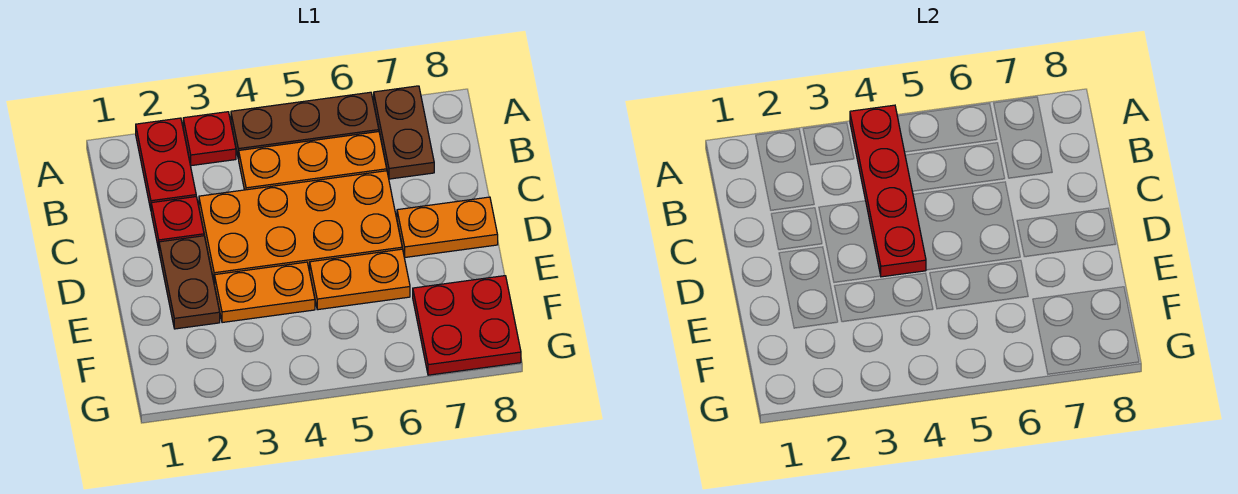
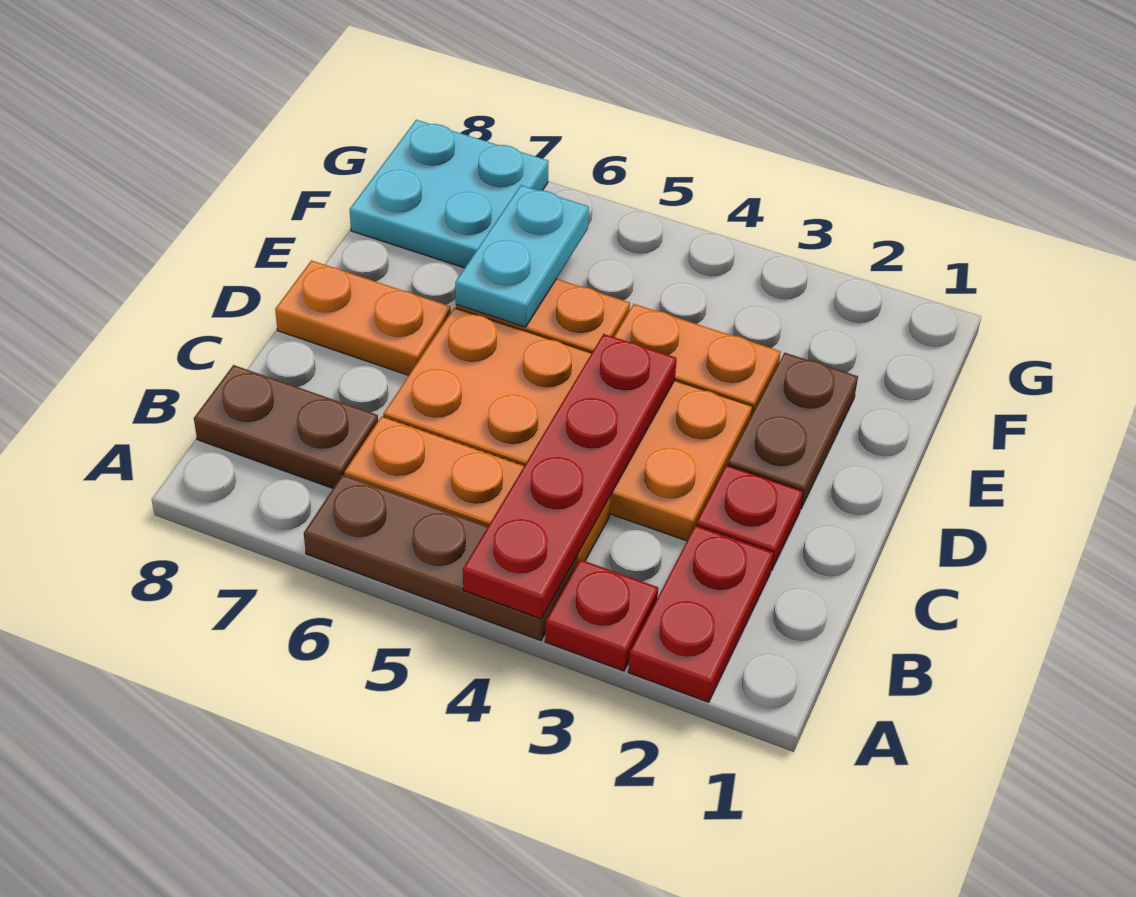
brown plate A7:B7 level 1 -> brown plate B7:B8 level 1
none -> cyan plate E6:F6 level 2
red plate F7:G8 level 1 -> cyan plate F7:G8 level 1

